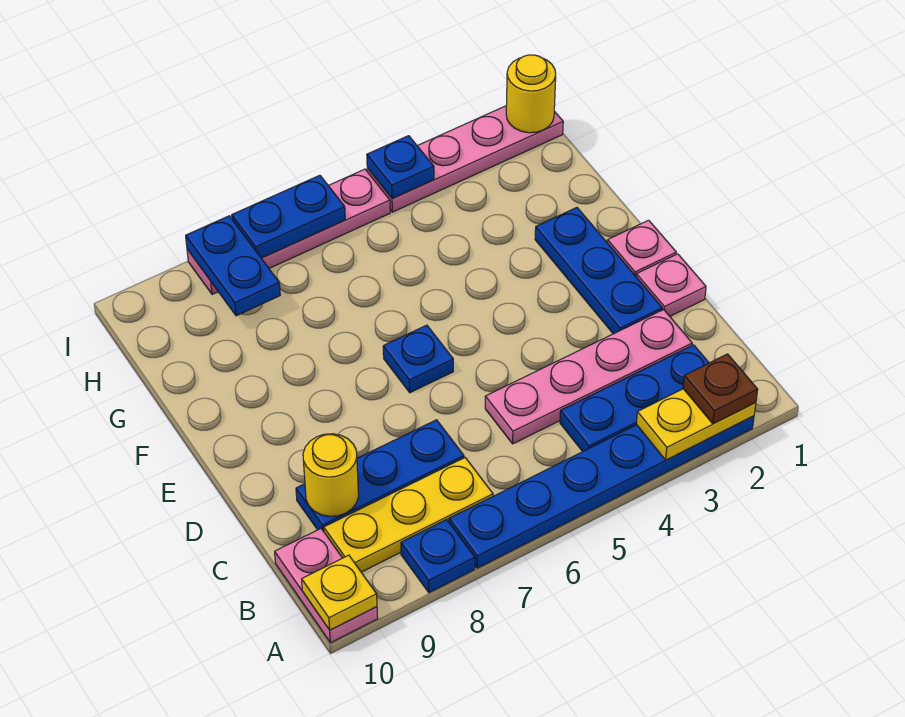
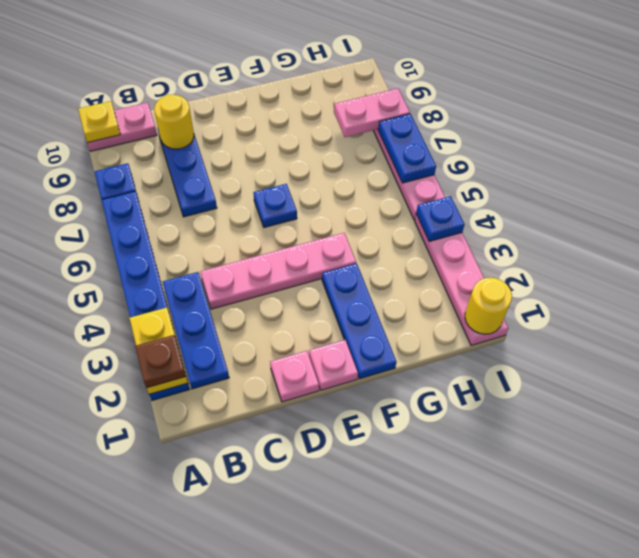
yellow plate B7:B9 level 1 -> none
pink plate C2:C5 level 1 -> pink plate C4:F4 level 1
blue plate D2:F2 level 1 -> blue plate F1:F3 level 1
blue plate H8:I8 level 2 -> pink plate H8:I8 level 2

